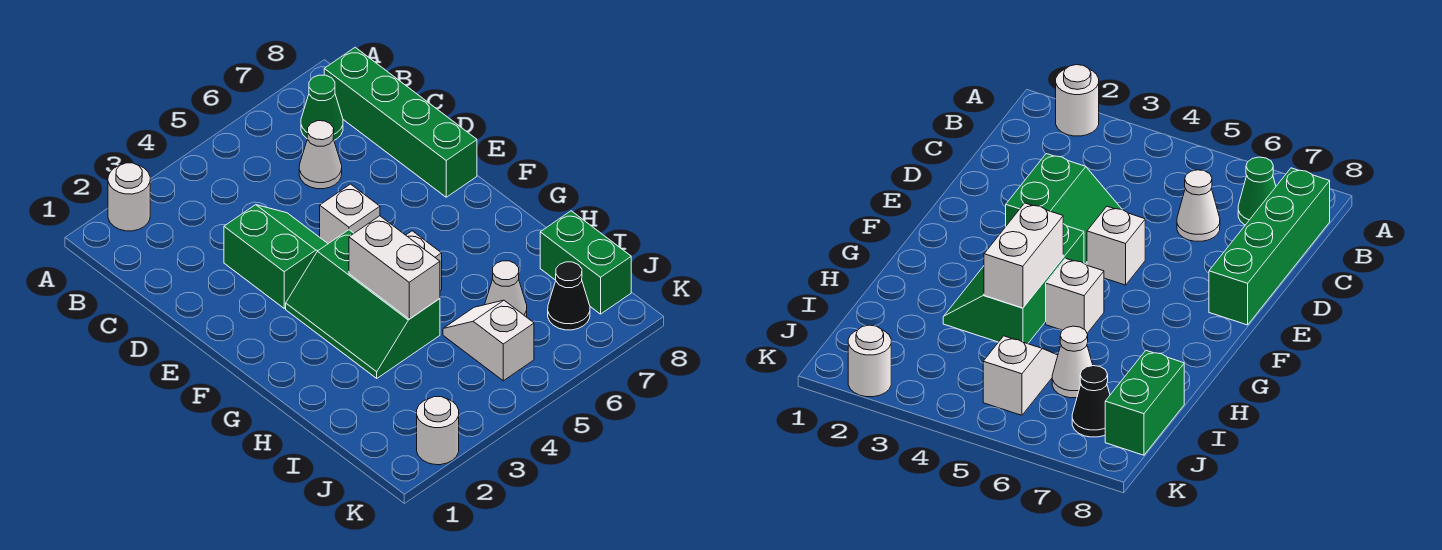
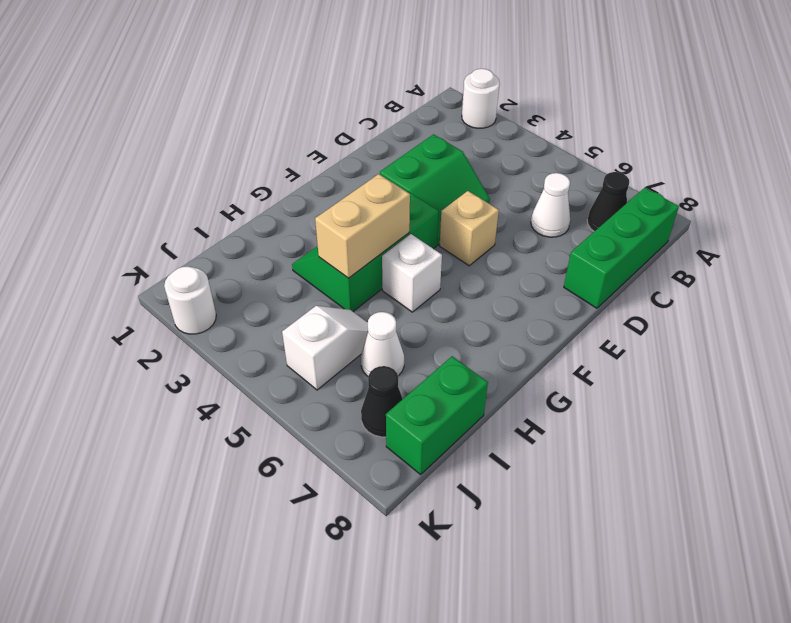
green cone B7 level 1 -> black cone B7 level 1
green brick B8:E8 level 1 -> green brick B8:D8 level 1
white brick E5 level 1 -> tan brick E5 level 1
white brick G4:H4 level 2 -> tan brick G4:H4 level 2

